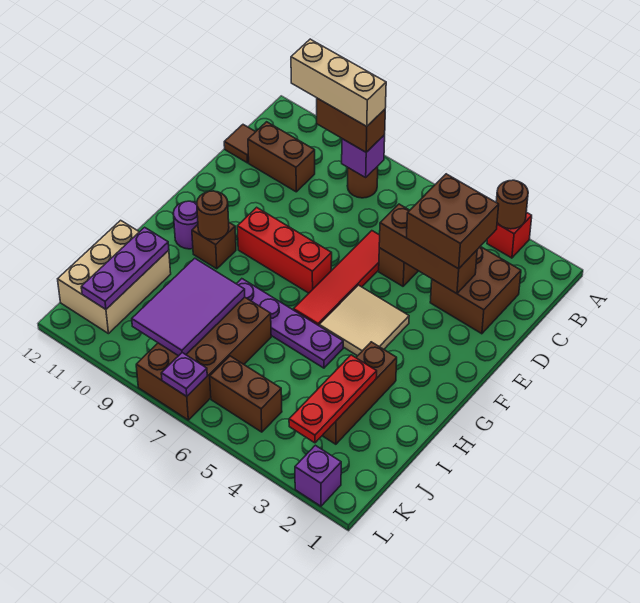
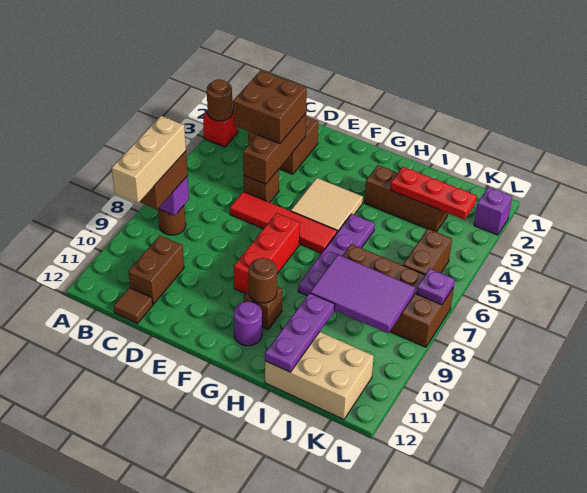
purple plate I11:K11 level 2 -> purple plate I10:I12 level 2

